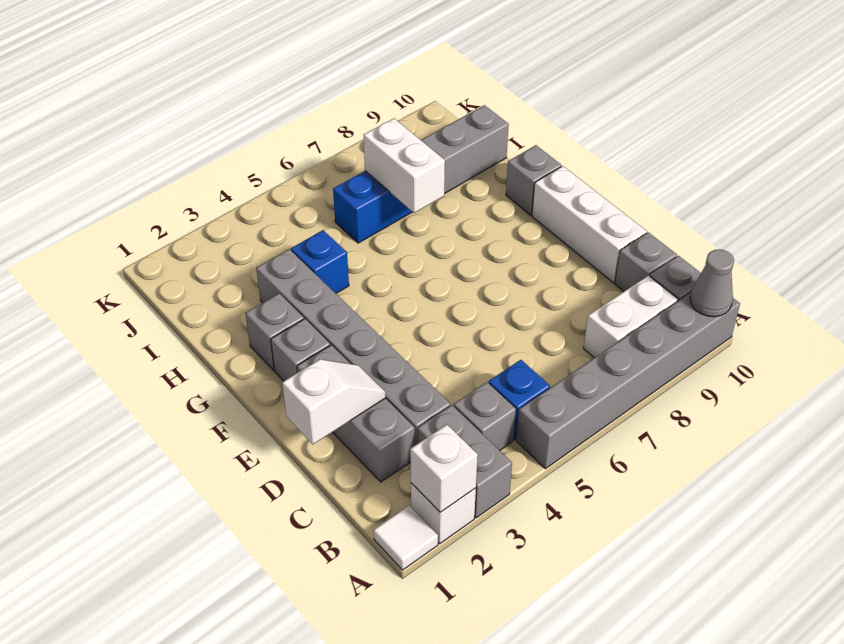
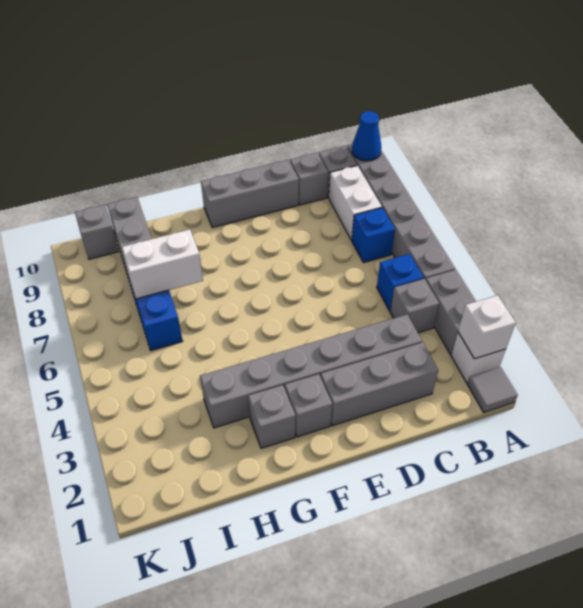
white tile A1 level 1 -> grey tile A1 level 1
grey brick A3:B3 level 1 -> grey brick A3:A4 level 1
grey cone A10 level 2 -> blue cone A10 level 2
white slope D1:D2 level 2 top 1 -> none
white brick D10:F10 level 1 -> grey brick D10:F10 level 1
grey brick G10 level 1 -> grey brick J10 level 1
blue brick H4 level 1 -> blue brick B7 level 1

